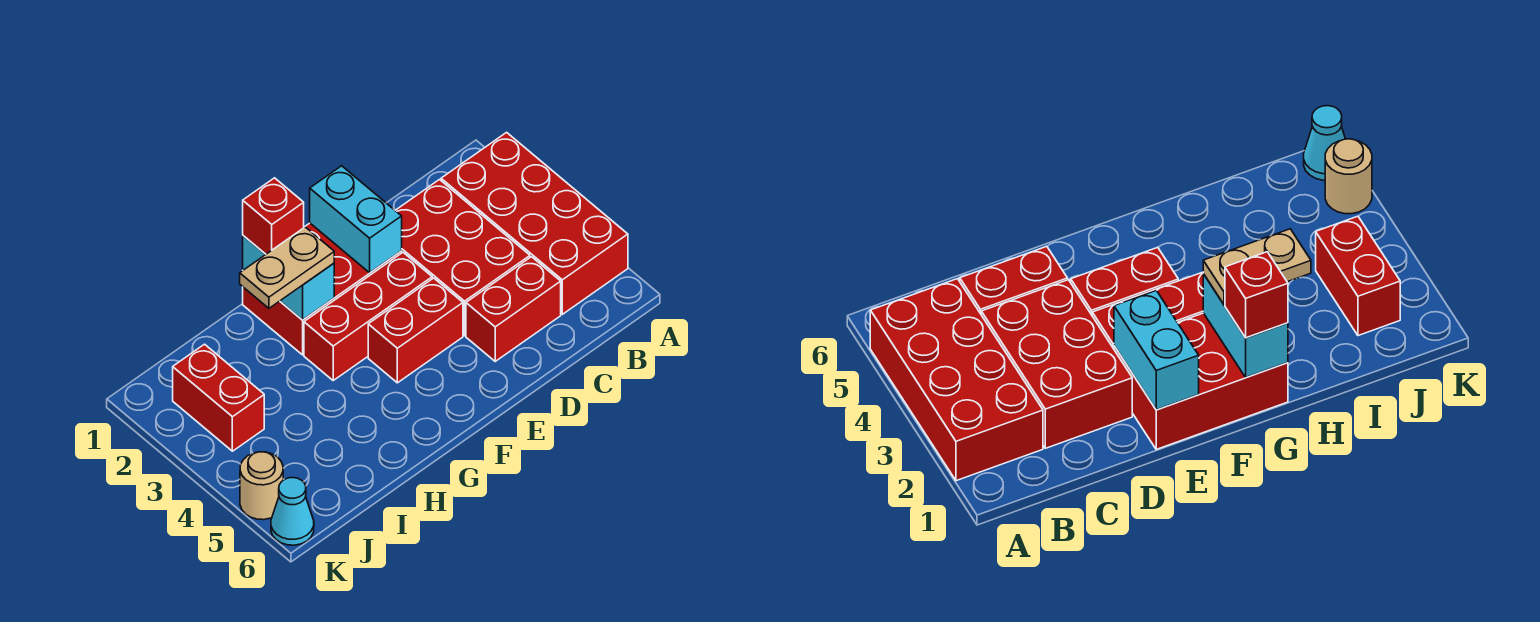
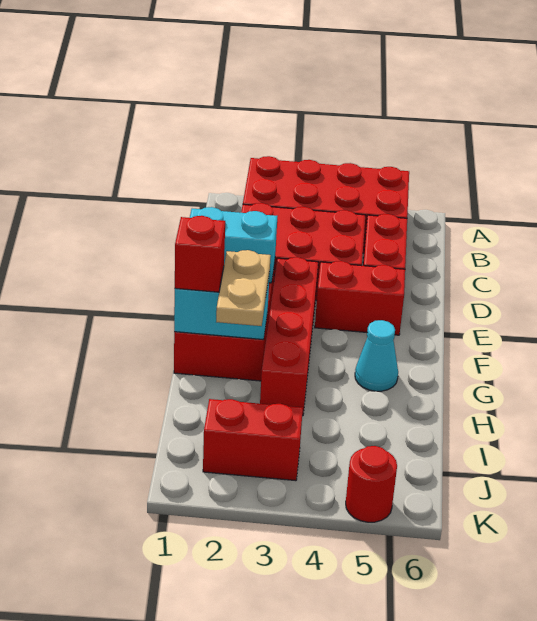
red brick E3:G3 level 1 -> red brick E3:H3 level 1
red brick E4:F4 level 1 -> red brick E4:E5 level 1
tan round brick K5 level 1 -> red round brick K5 level 1
cyan cone K6 level 1 -> cyan cone G5 level 1

